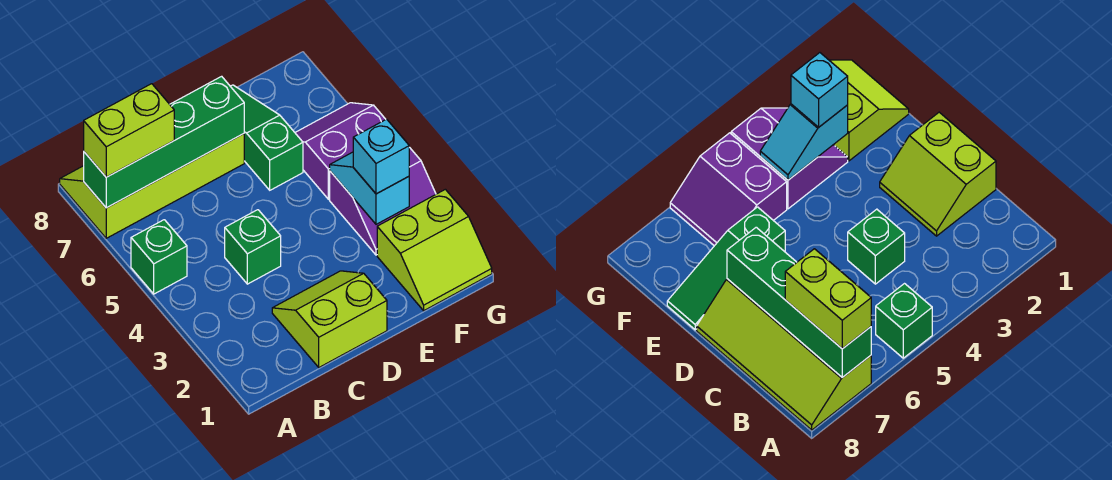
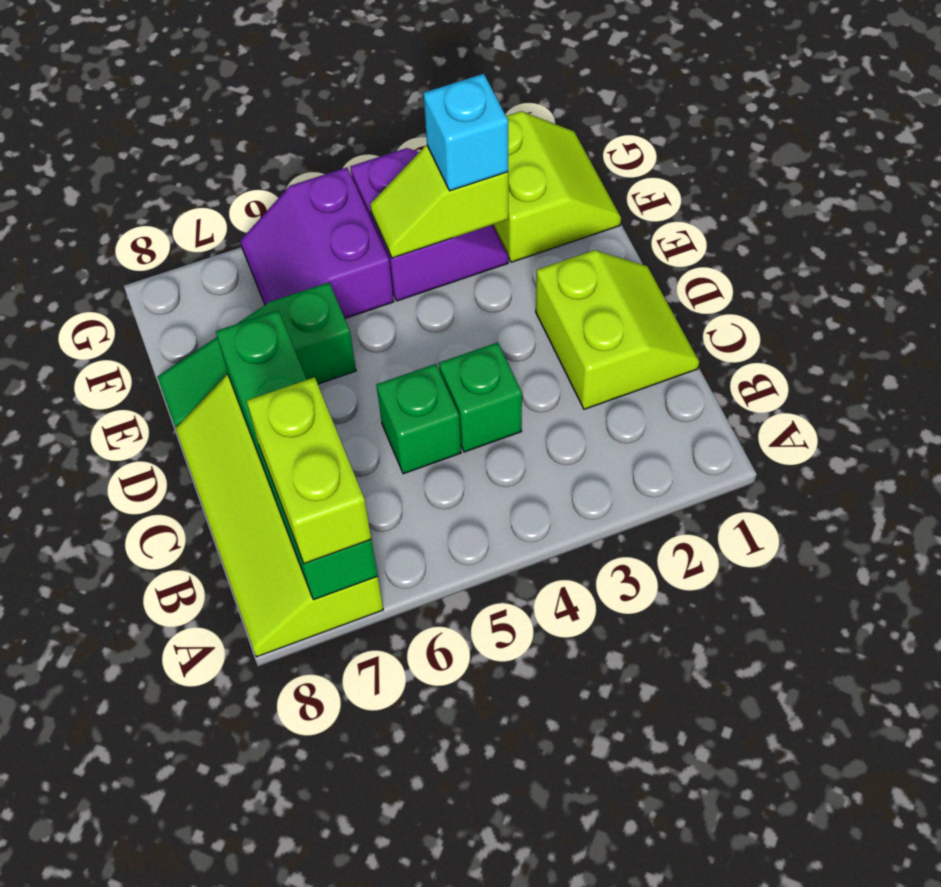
green brick A5 level 1 -> green brick C5 level 1
lime slope C1:D2 level 1 top 1 -> lime slope C1:D2 level 1 top 2
cyan slope F3:F4 level 2 top 3 -> lime slope F3:F4 level 2 top 3

